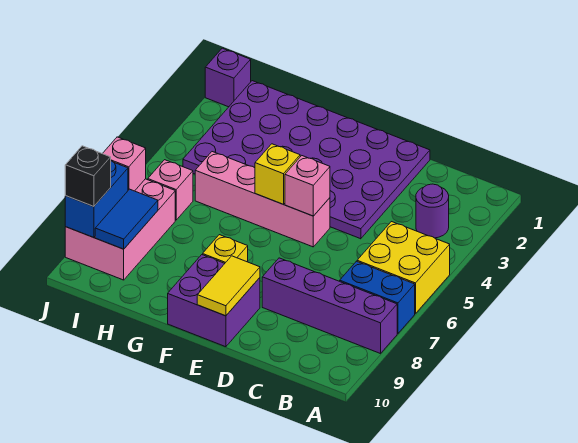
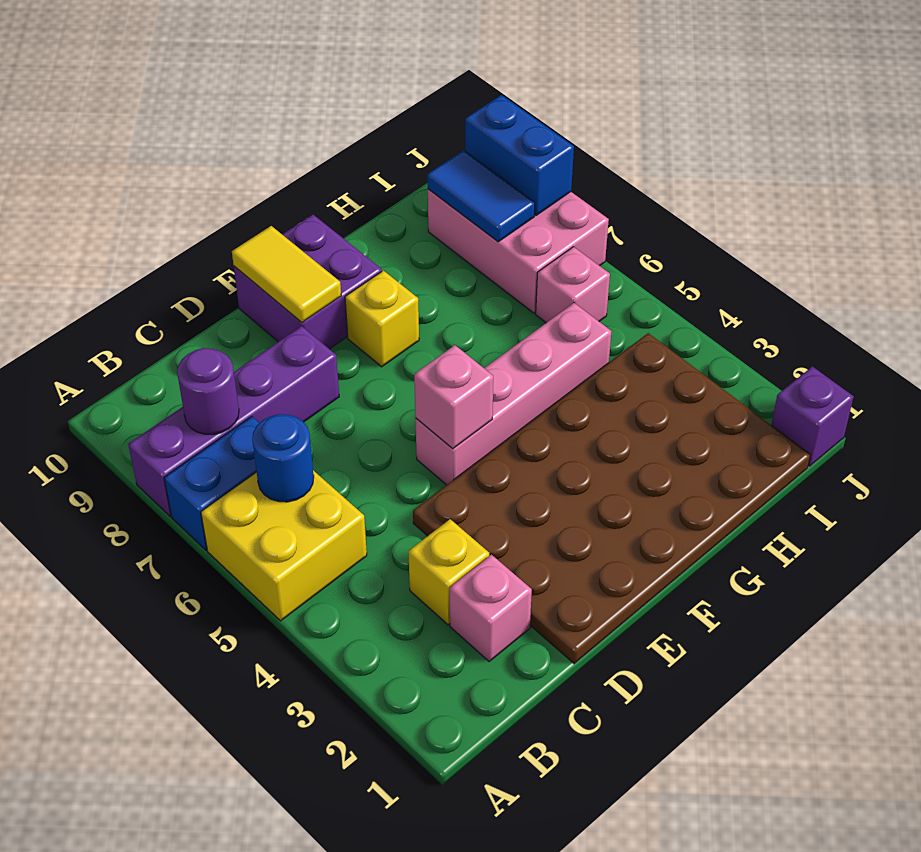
purple round brick B3 level 1 -> purple round brick B8 level 2
none -> blue round brick B6 level 2
purple plate D1:I4 level 1 -> brown plate D1:I4 level 1
yellow brick F5 level 2 -> yellow brick C3 level 1
pink brick J7 level 2 -> pink brick C2 level 1
black brick J9 level 3 -> none

